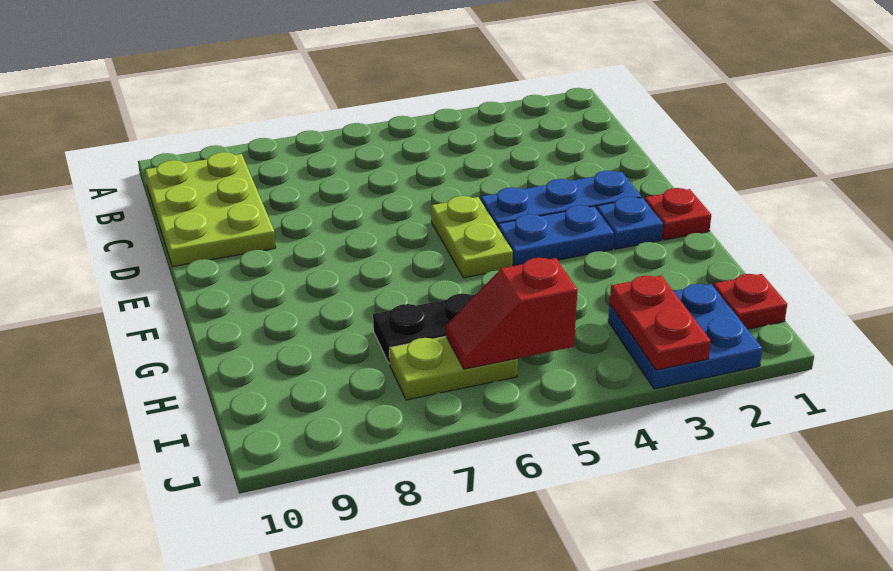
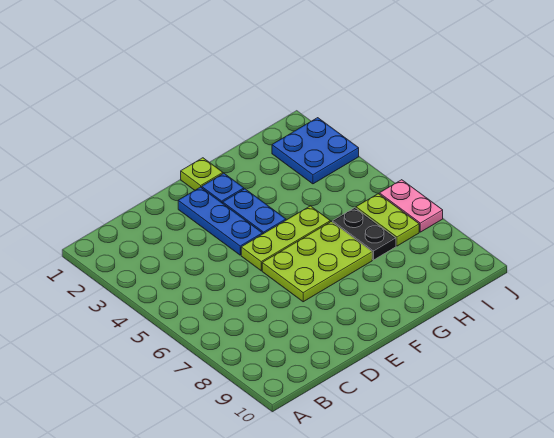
lime plate B9:D10 level 1 -> lime plate E6:G7 level 1
lime plate E5:F5 level 1 -> lime plate E5:G5 level 1
red plate F1 level 1 -> lime plate F1 level 1
red plate I1 level 1 -> none
red plate I3:J3 level 2 -> none
red slope I5:I6 level 2 top 5 -> none
none -> pink plate J6:J7 level 1

